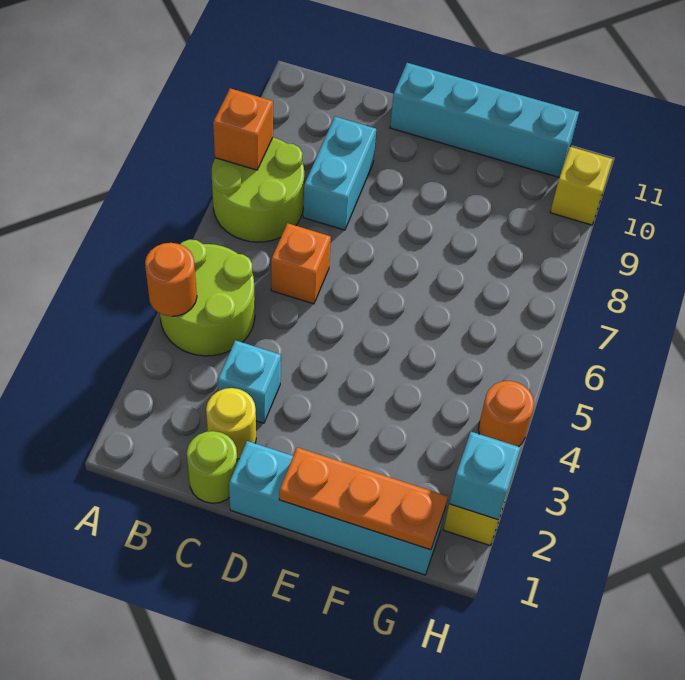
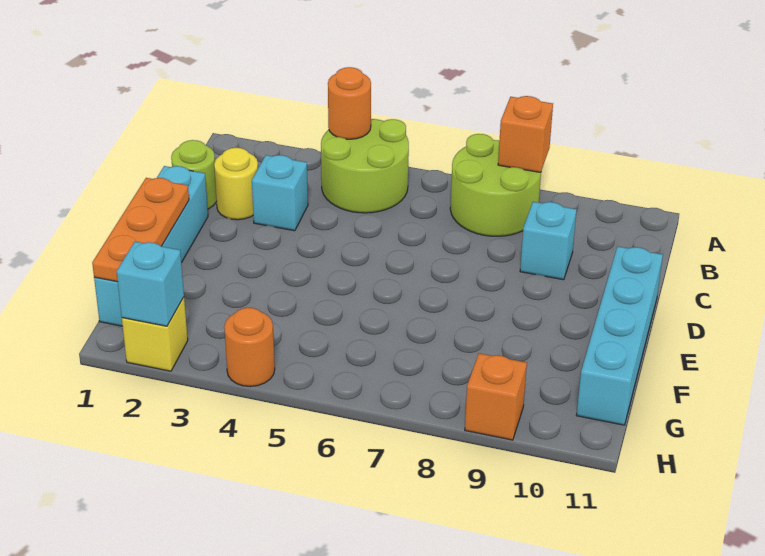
orange brick C6 level 1 -> orange brick H9 level 1
cyan brick C8:C9 level 1 -> cyan brick C9 level 1
yellow brick H10 level 1 -> none

